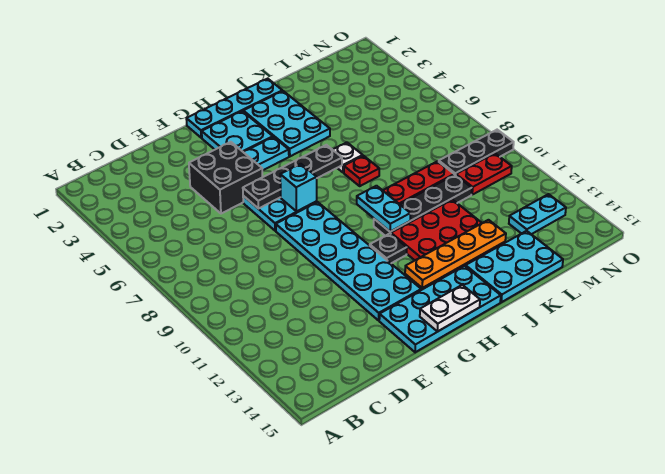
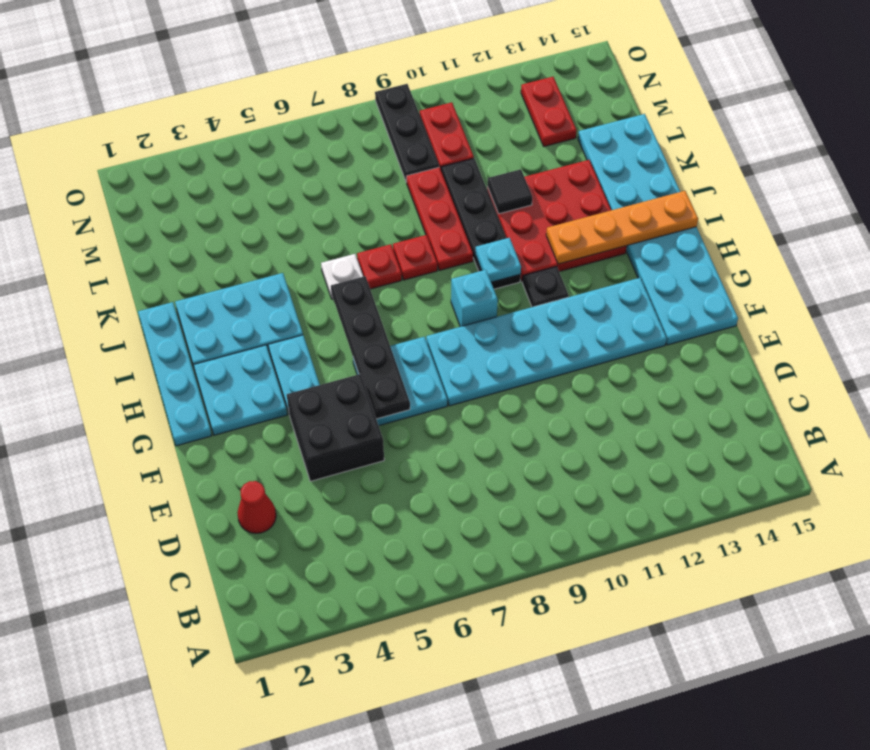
none -> red cone D2 level 1
cyan brick G7 level 2 -> cyan brick H9 level 1
white plate G15:H15 level 2 -> none
orange plate H13:K13 level 2 -> orange plate I12:I15 level 2
cyan plate I9:I10 level 2 -> cyan plate I10 level 2
none -> red plate J8 level 1
none -> black tile K11 level 2
cyan plate M13:N13 level 1 -> red plate M13:N13 level 1

